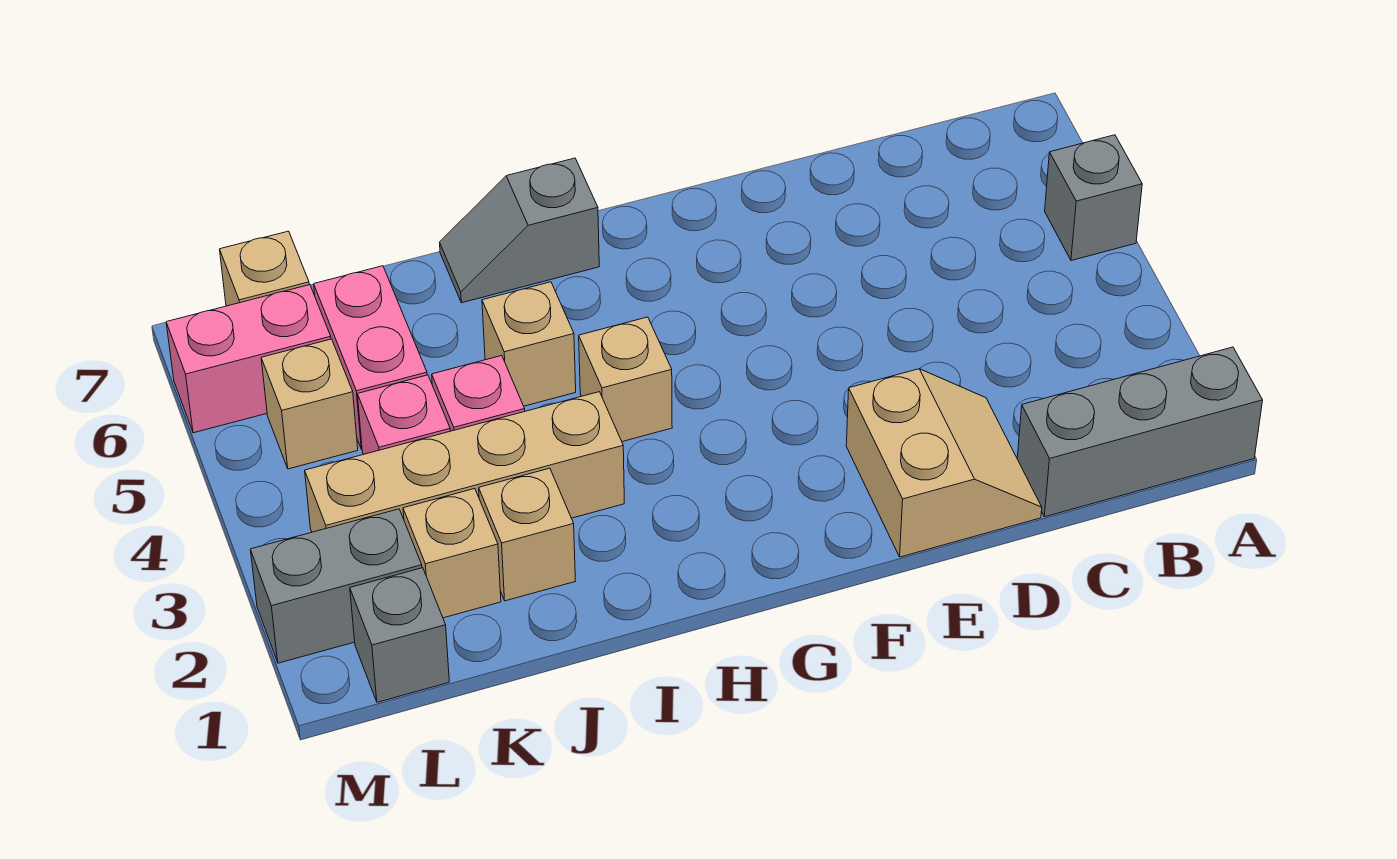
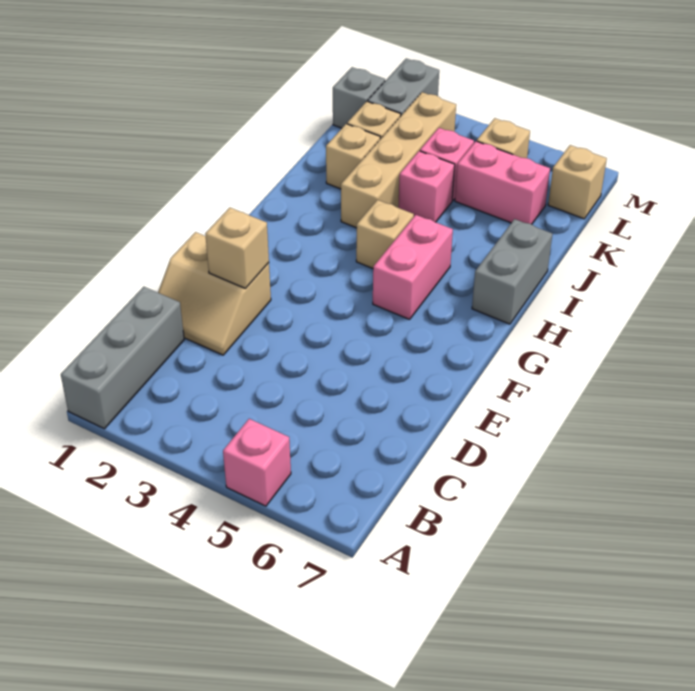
grey brick A5 level 1 -> pink brick A5 level 1
grey slope H7:I7 level 1 top H -> grey brick H7:I7 level 1
tan brick I5 level 1 -> tan brick E2 level 2
pink brick L6:M6 level 1 -> pink brick G5:H5 level 1

